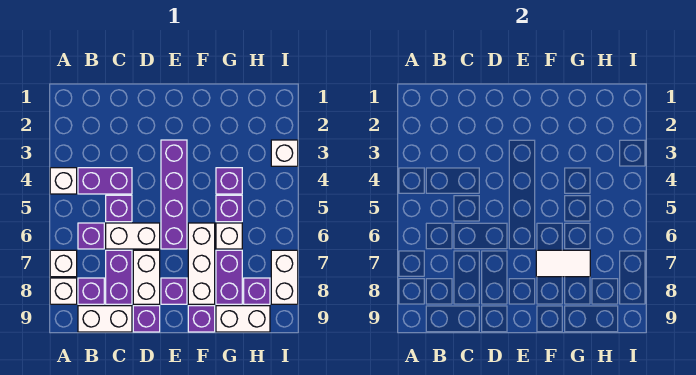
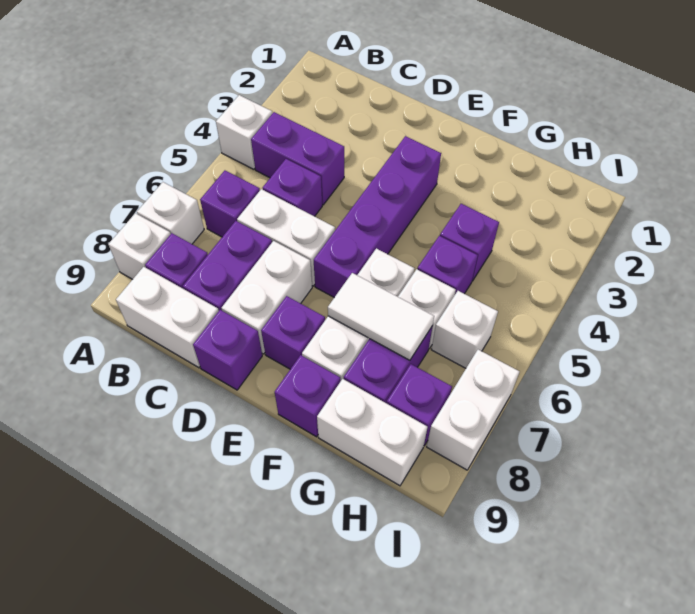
white brick I3 level 1 -> white brick H6 level 1

